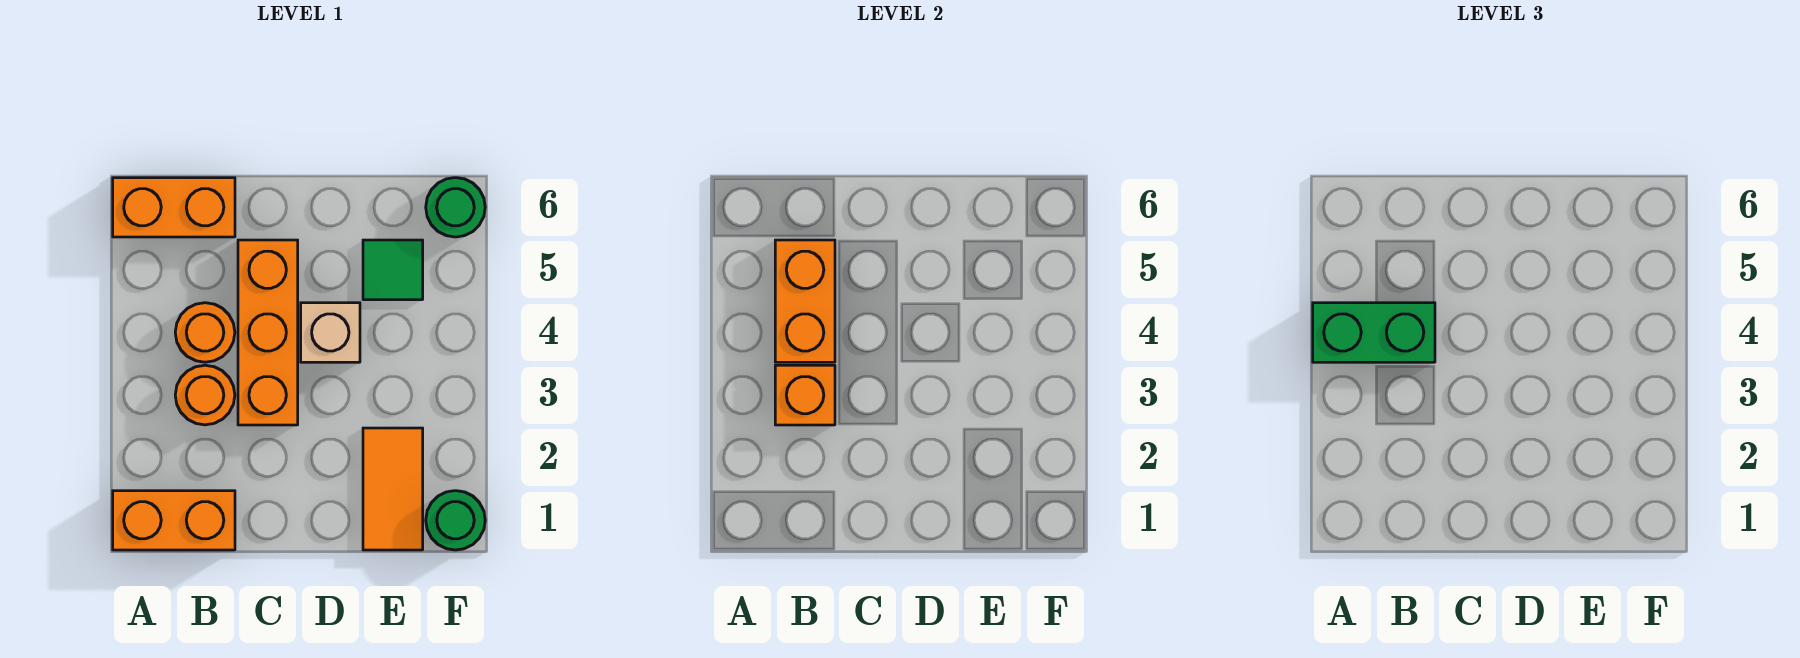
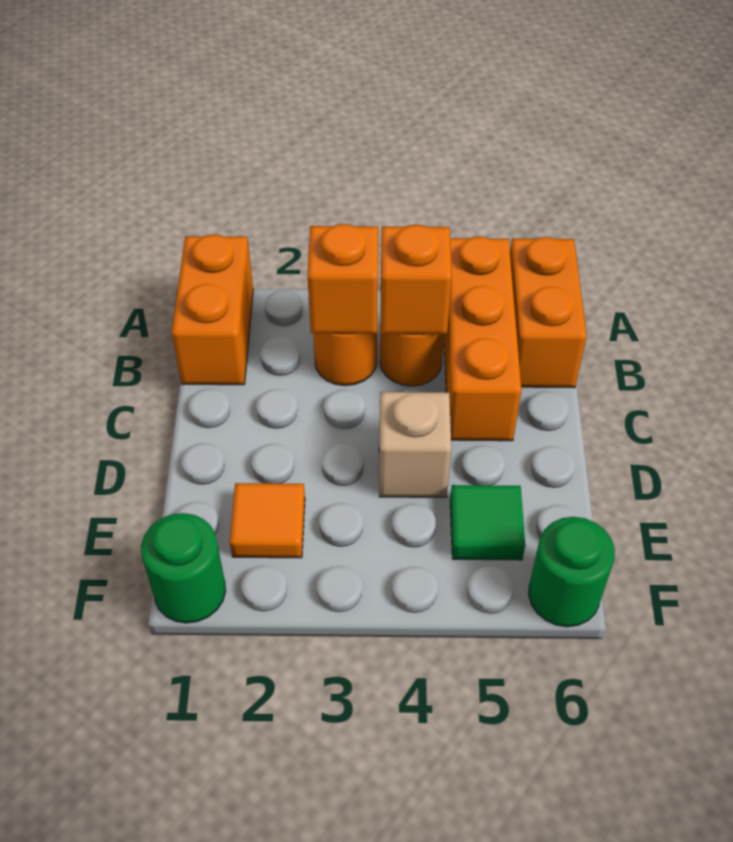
green brick A4:B4 level 3 -> none
orange brick B4:B5 level 2 -> orange brick B4 level 2
orange brick C3:C5 level 1 -> orange brick A5:C5 level 1
orange tile E1:E2 level 1 -> orange tile E2 level 1

